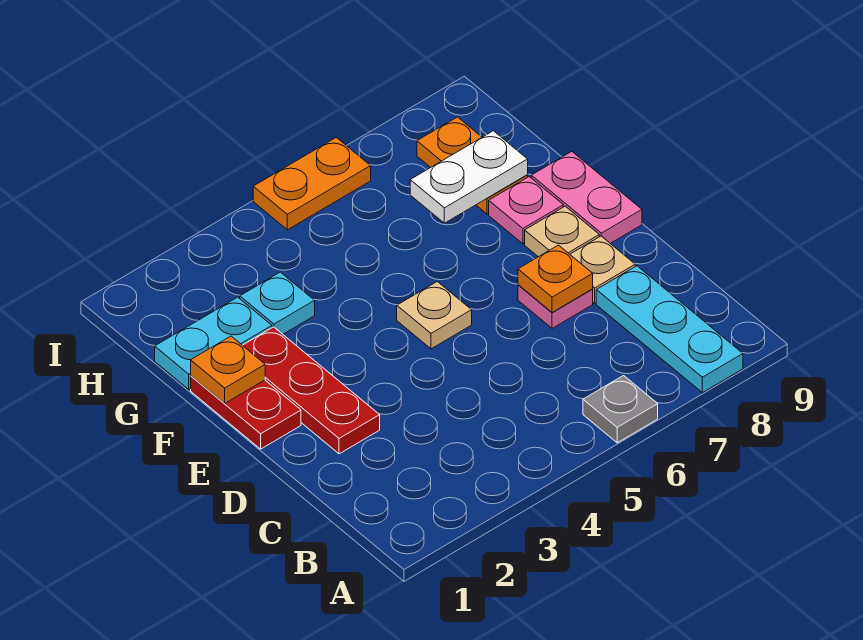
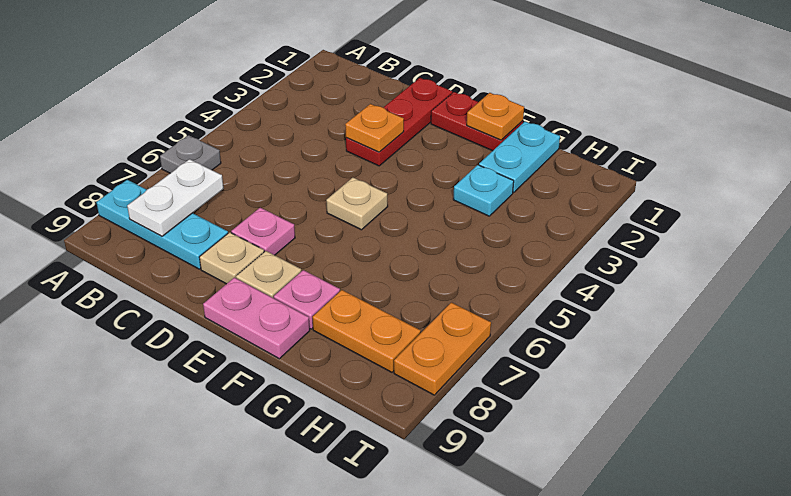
red plate D2:F2 level 1 -> red plate D1:D3 level 1
orange plate D7 level 2 -> orange plate D3 level 2
white plate G7:G8 level 2 -> white plate B7:B8 level 2
orange plate I5:I6 level 1 -> orange plate I7:I8 level 1

